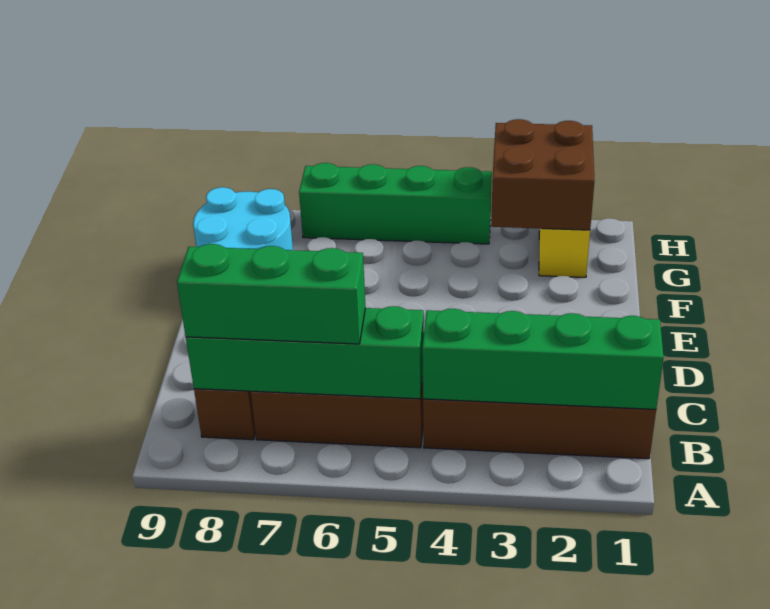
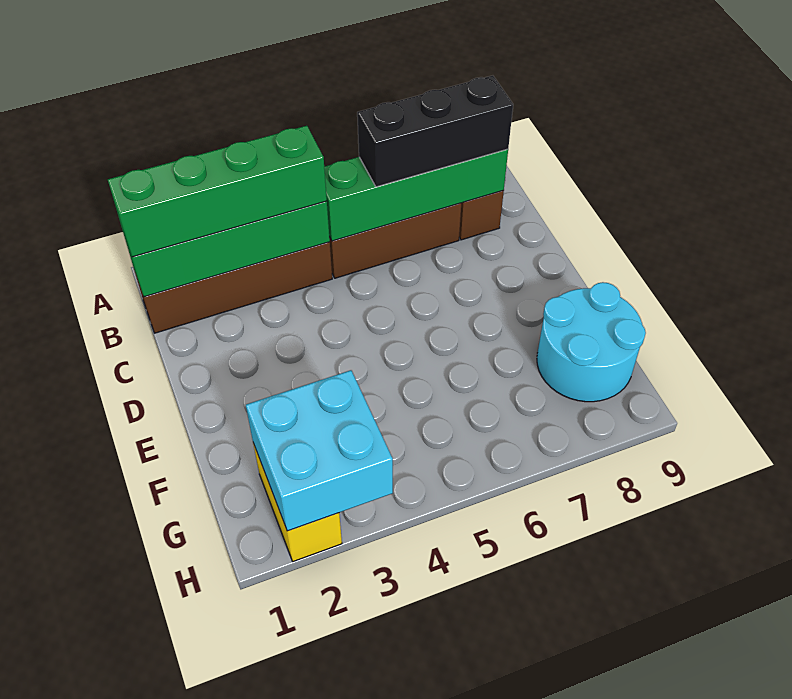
green brick B6:B8 level 3 -> black brick B6:B8 level 3
brown brick G2:H3 level 2 -> cyan brick G2:H3 level 2
green brick H4:H7 level 1 -> green brick B1:B4 level 3

